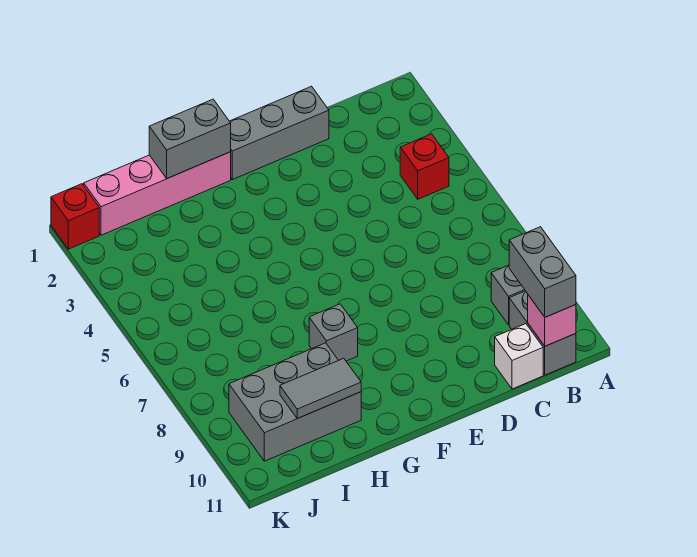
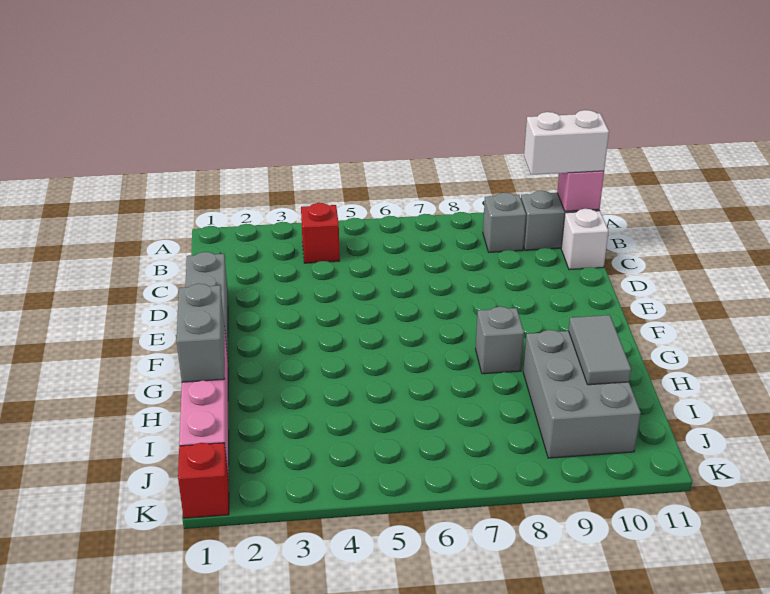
grey brick B10:B11 level 3 -> white brick B10:B11 level 3

